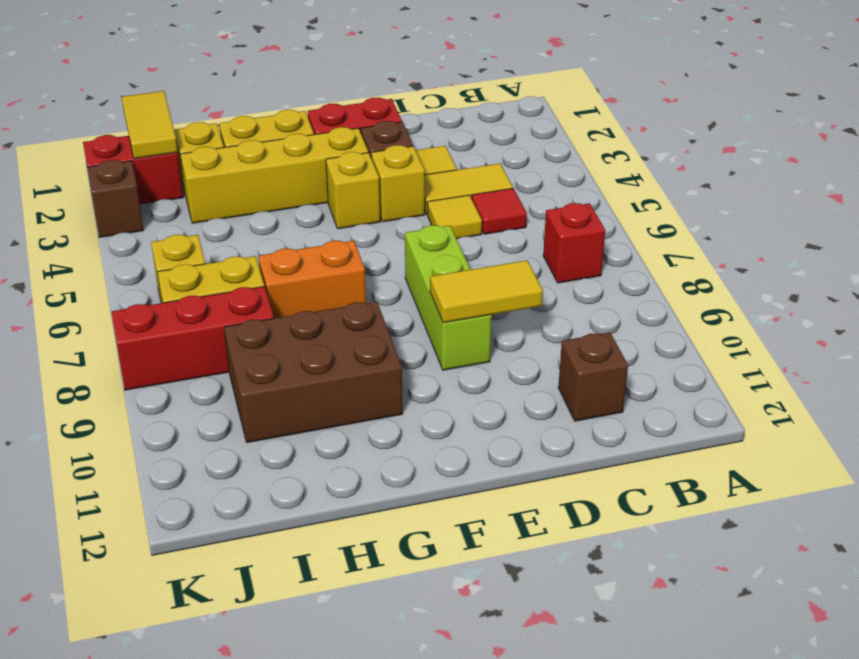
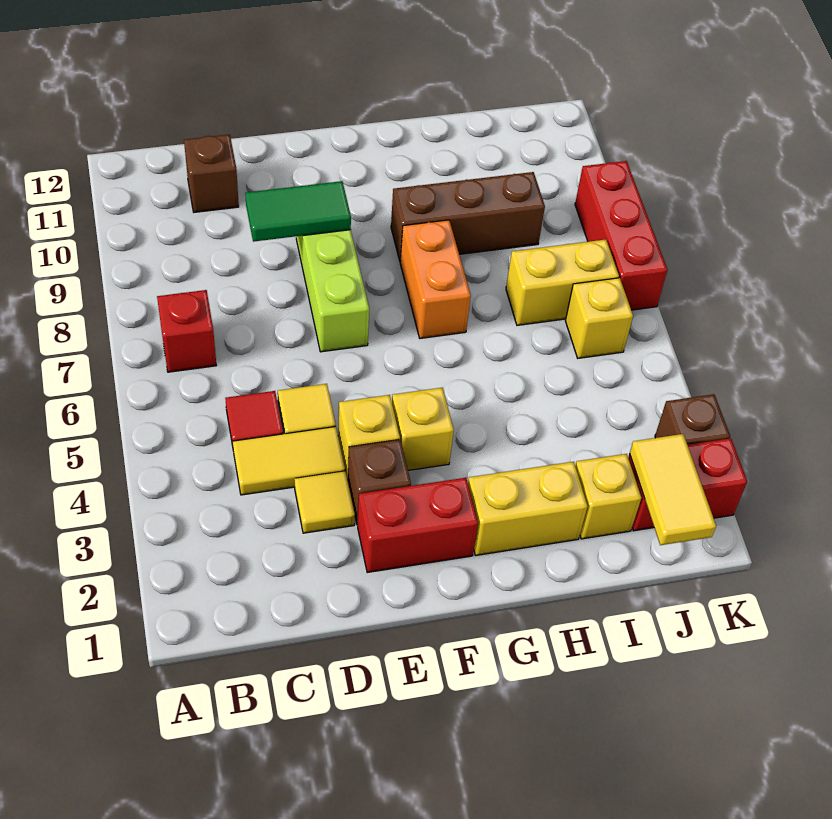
yellow tile D9:E9 level 2 -> green tile D9:E9 level 2
yellow brick F3:I3 level 1 -> none
orange brick G7:H7 level 1 -> orange brick G7:G8 level 1
brown brick G9:I10 level 1 -> brown brick G9:I9 level 1
red brick I8:K8 level 1 -> red brick K7:K9 level 1

